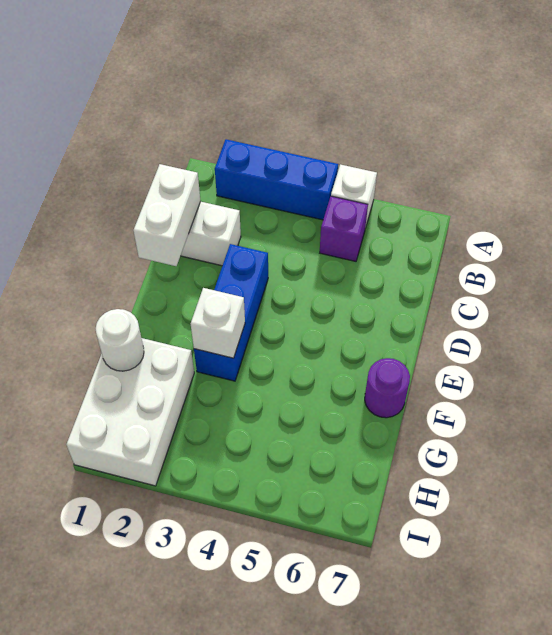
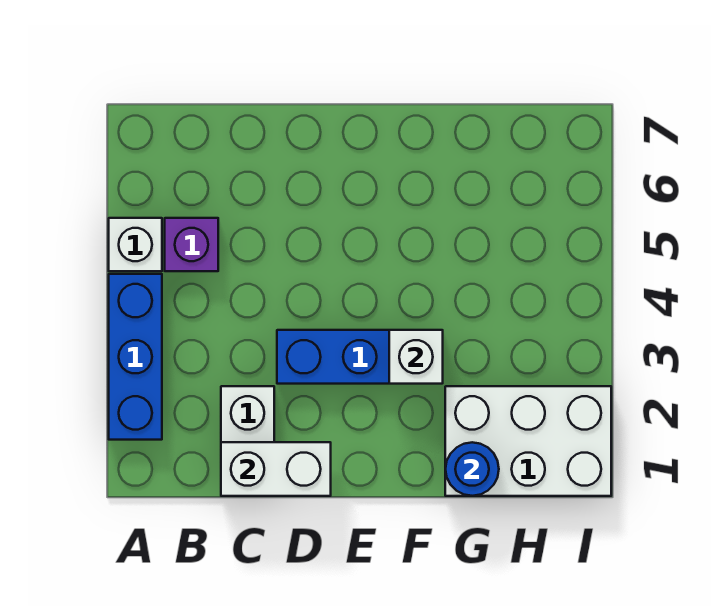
purple round brick F7 level 1 -> none
white round brick G1 level 2 -> blue round brick G1 level 2

